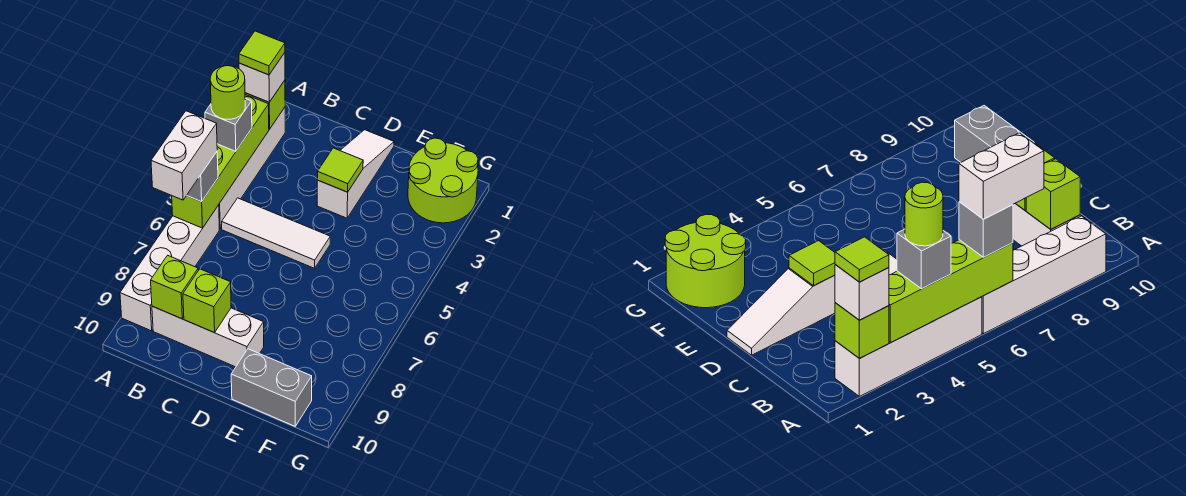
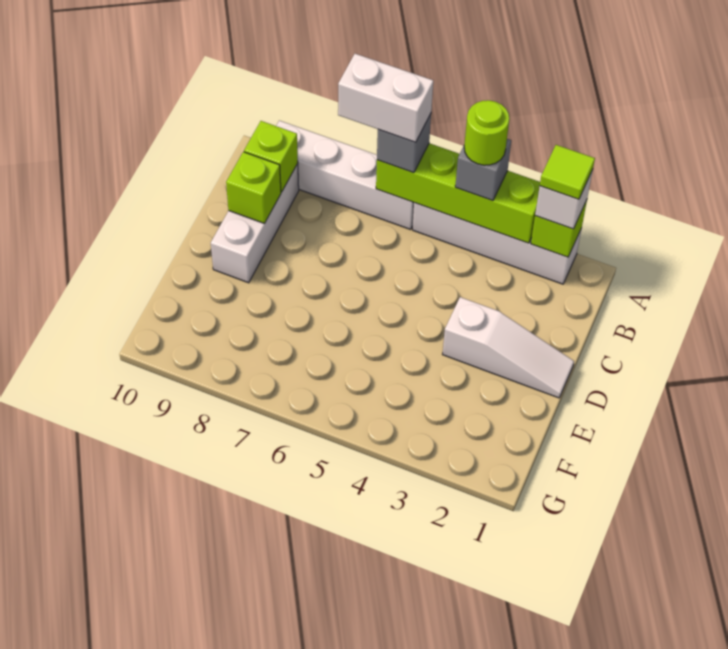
white tile B5:D5 level 1 -> none
lime tile D3 level 2 -> none
grey brick E10:F10 level 1 -> none
lime round brick F1:G2 level 1 -> none

